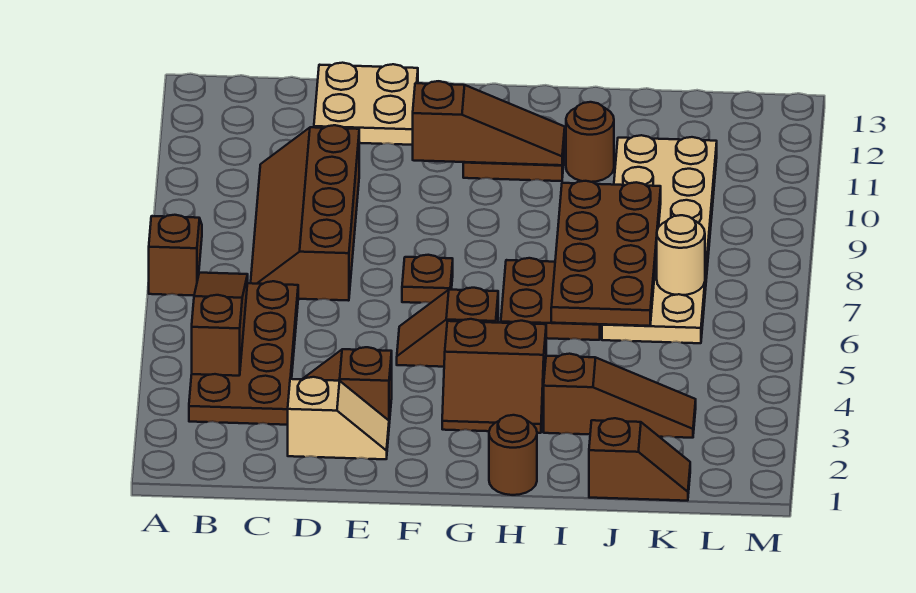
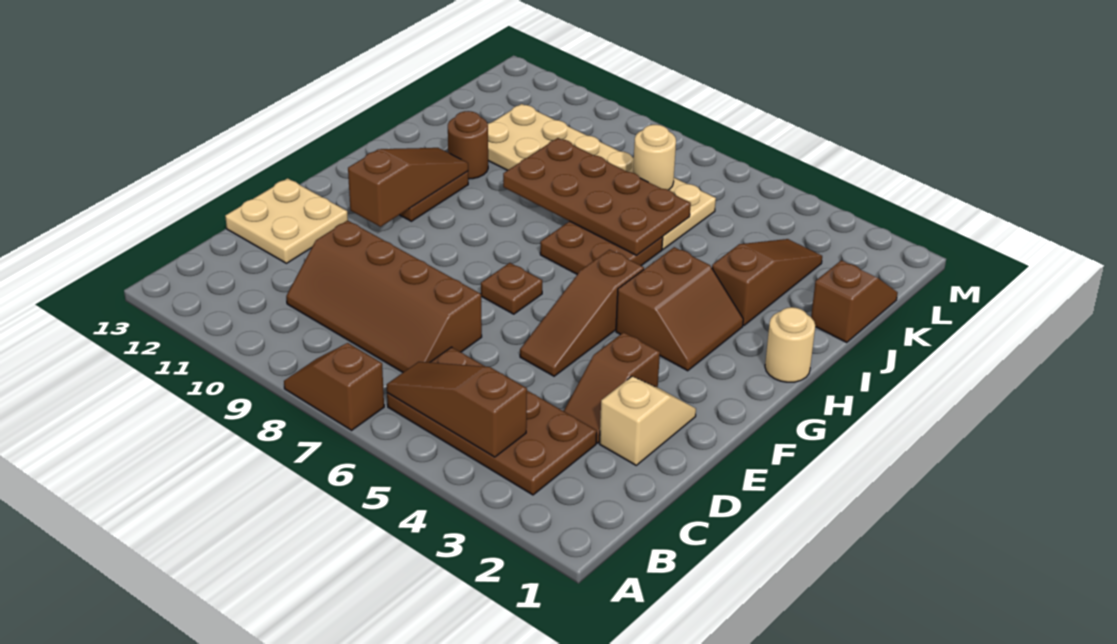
brown slope F5:G5 level 1 top G -> brown slope E5:G5 level 1 top G
brown round brick H1 level 1 -> tan round brick H1 level 1

